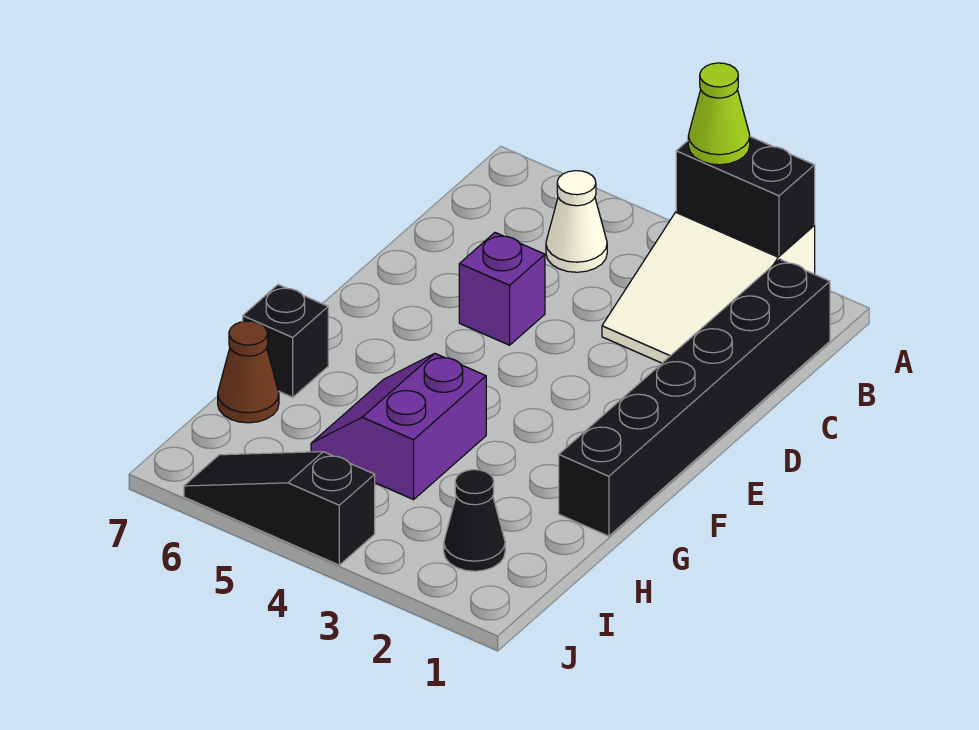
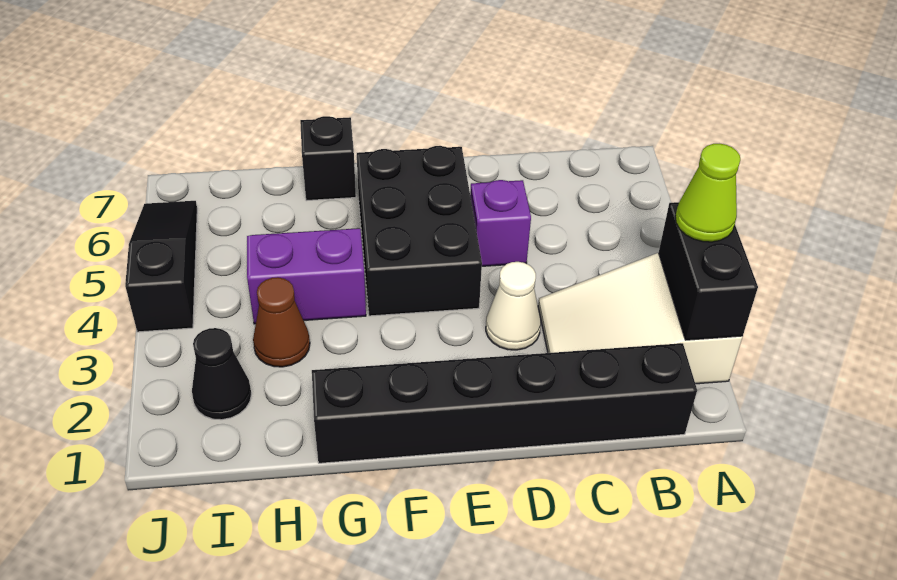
white cone B5 level 1 -> white cone D3 level 1
none -> black brick E4:F6 level 1
brown cone H7 level 1 -> brown cone H3 level 1

